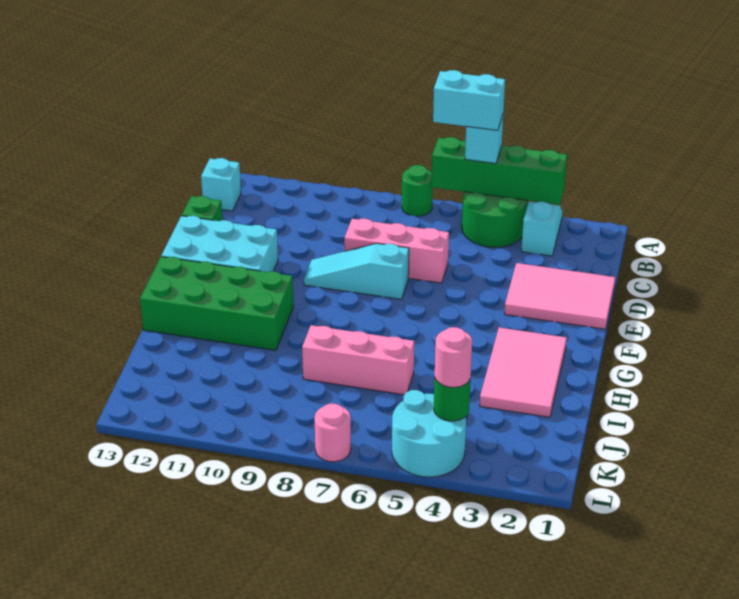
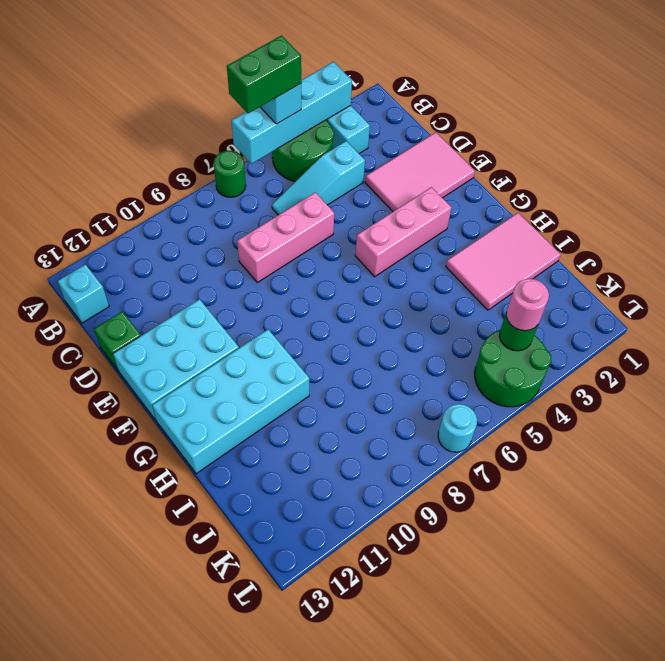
green brick A3:A6 level 2 -> cyan brick A3:A6 level 2
cyan brick A5:A6 level 4 -> green brick A5:A6 level 4
cyan slope E7:E9 level 1 top 7 -> cyan slope C4:C6 level 1 top 4
pink tile G2:I3 level 1 -> pink tile H1:I3 level 1
green brick G10:H13 level 1 -> cyan brick G10:H13 level 1
pink brick I6:I8 level 1 -> pink brick F3:F5 level 1
cyan round brick K4:L5 level 1 -> green round brick K4:L5 level 1
pink round brick L7 level 1 -> cyan round brick L7 level 1

